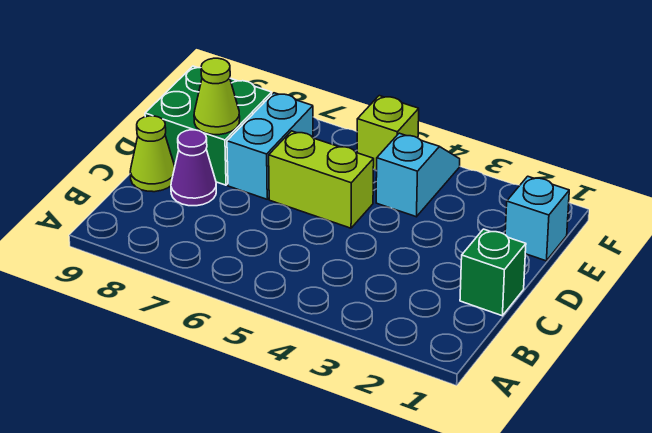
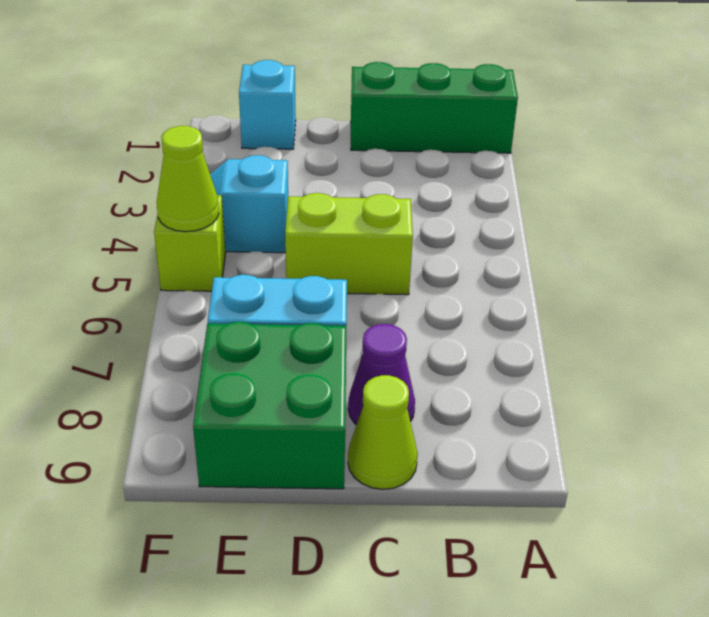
green brick C1 level 1 -> green brick A1:C1 level 1
lime brick D5:D6 level 1 -> lime brick C5:D5 level 1
lime cone D8 level 2 -> lime cone F5 level 2

